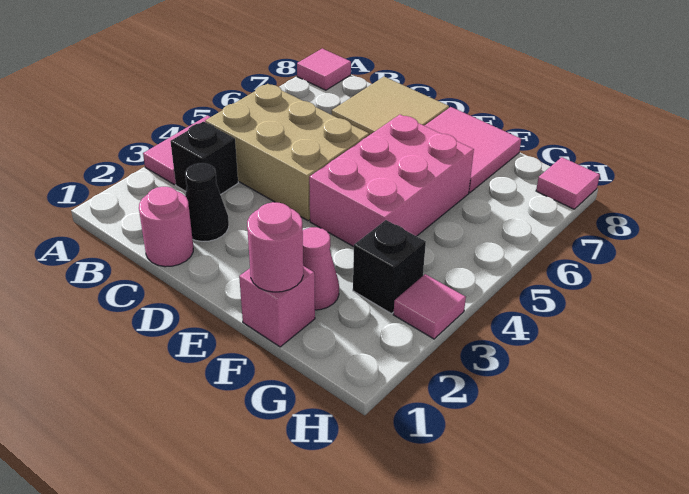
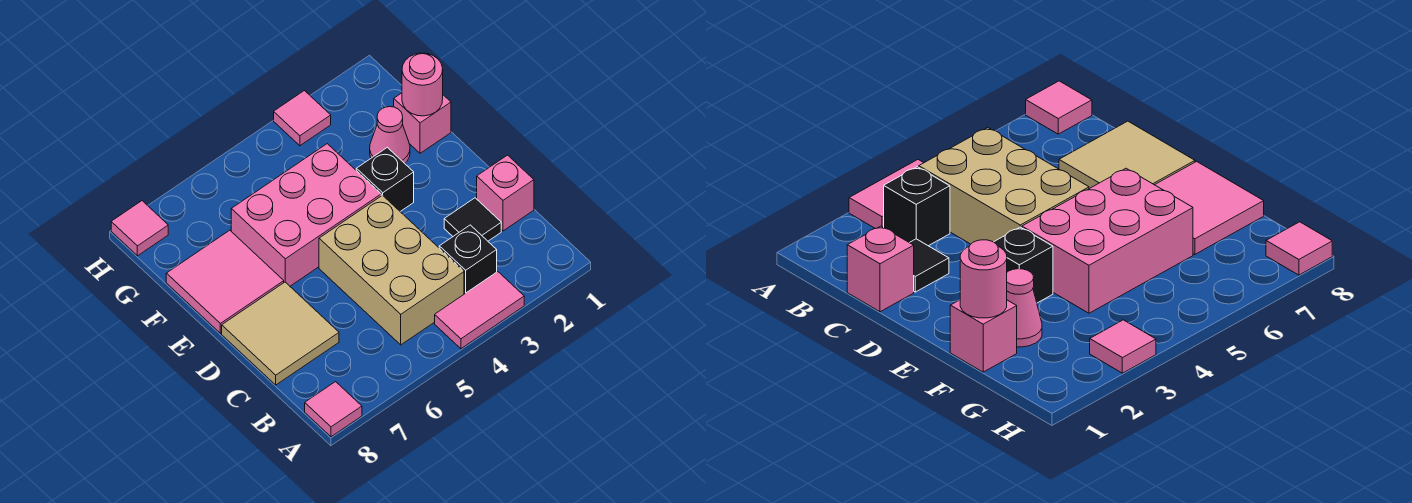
pink round brick C1 level 1 -> pink brick C1 level 1
black cone C2 level 1 -> black tile C2 level 1
black brick G3 level 1 -> black brick E3 level 1

